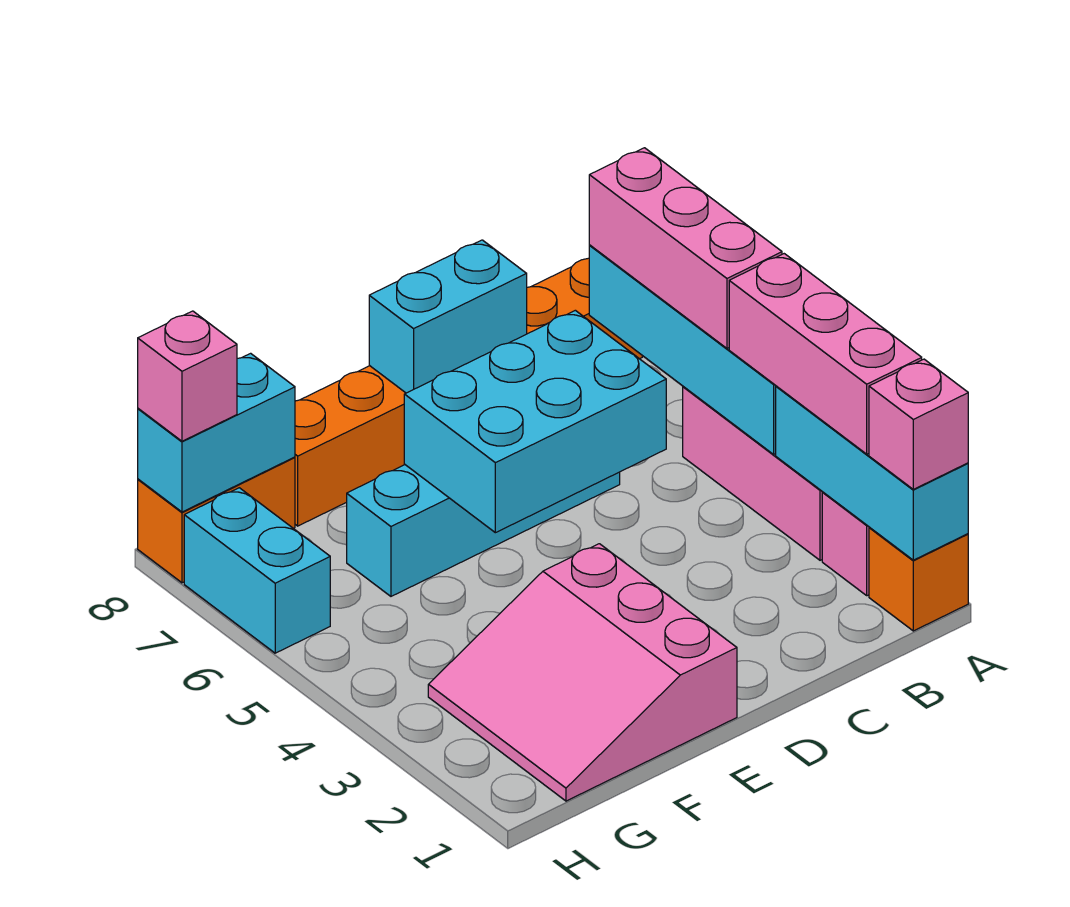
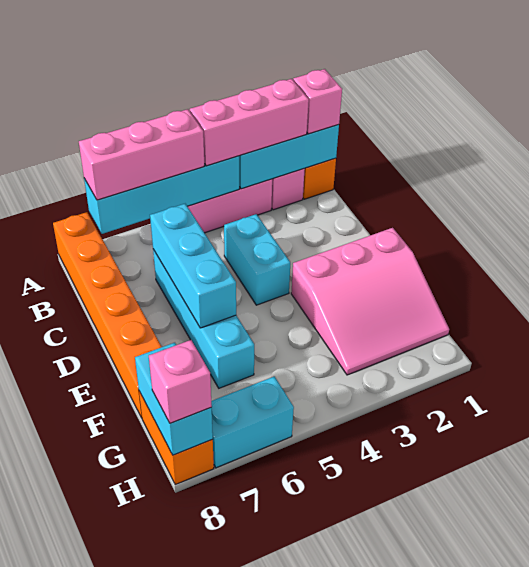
cyan brick C5:E6 level 2 -> cyan brick C6:E6 level 2
cyan brick C8:D8 level 2 -> cyan brick C4:D4 level 1

